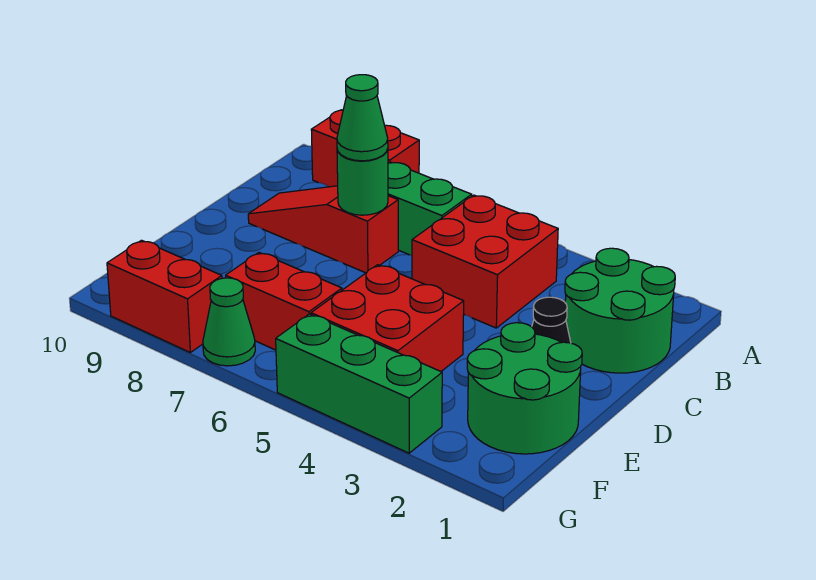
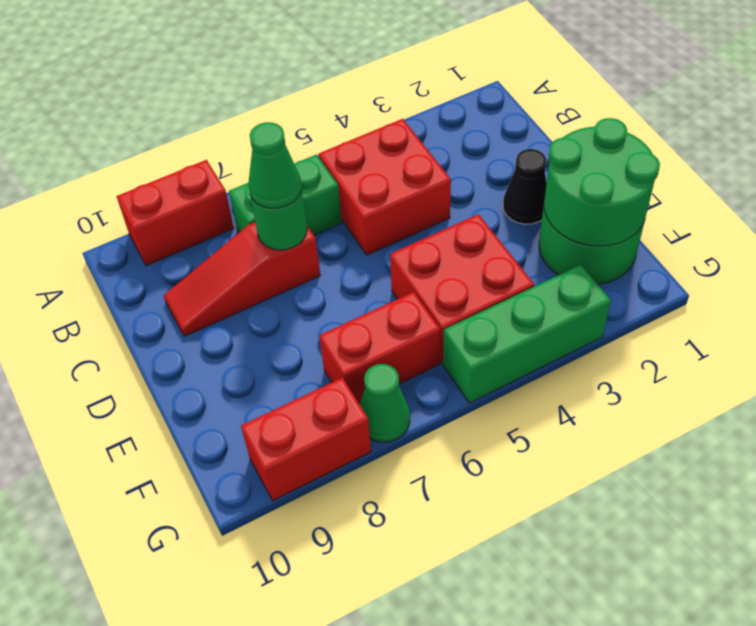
green round brick B1:C2 level 1 -> green round brick E1:F2 level 2

